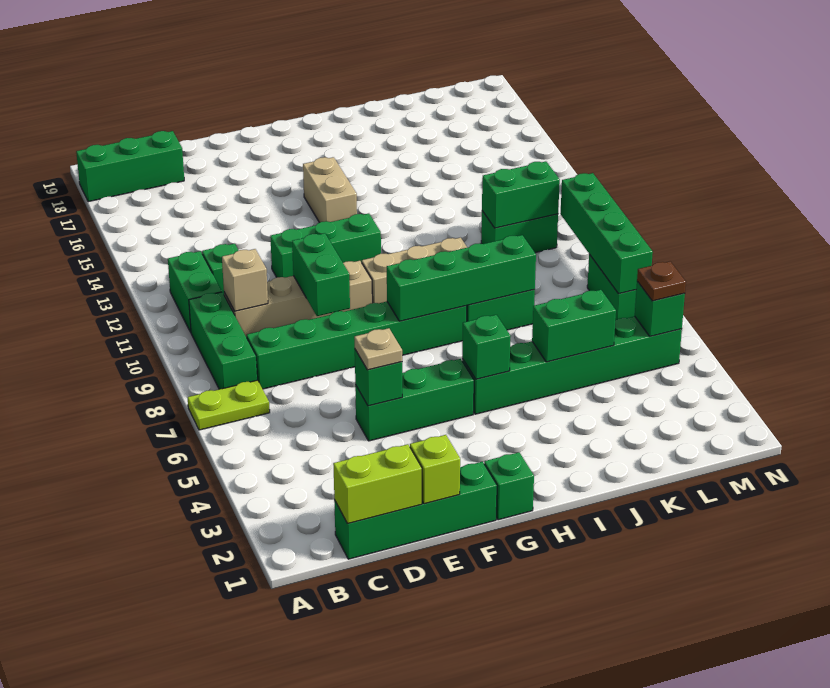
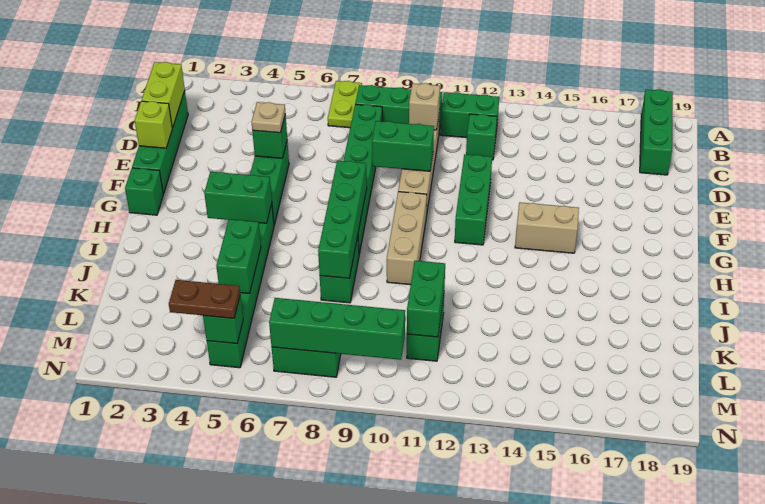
green brick H5 level 2 -> green brick H4:H5 level 2
brown plate M5 level 3 -> brown plate M4:M5 level 3

